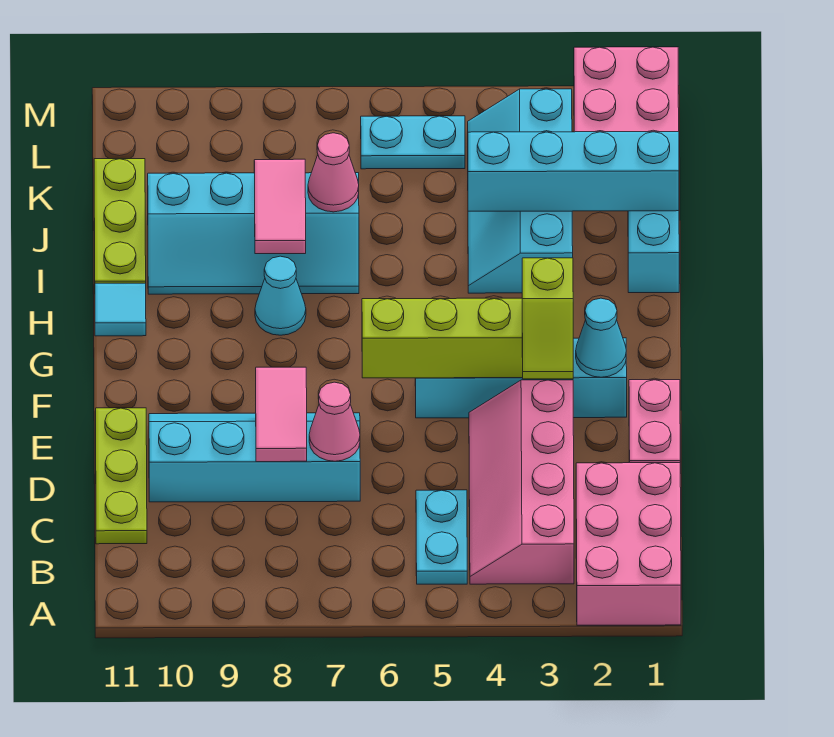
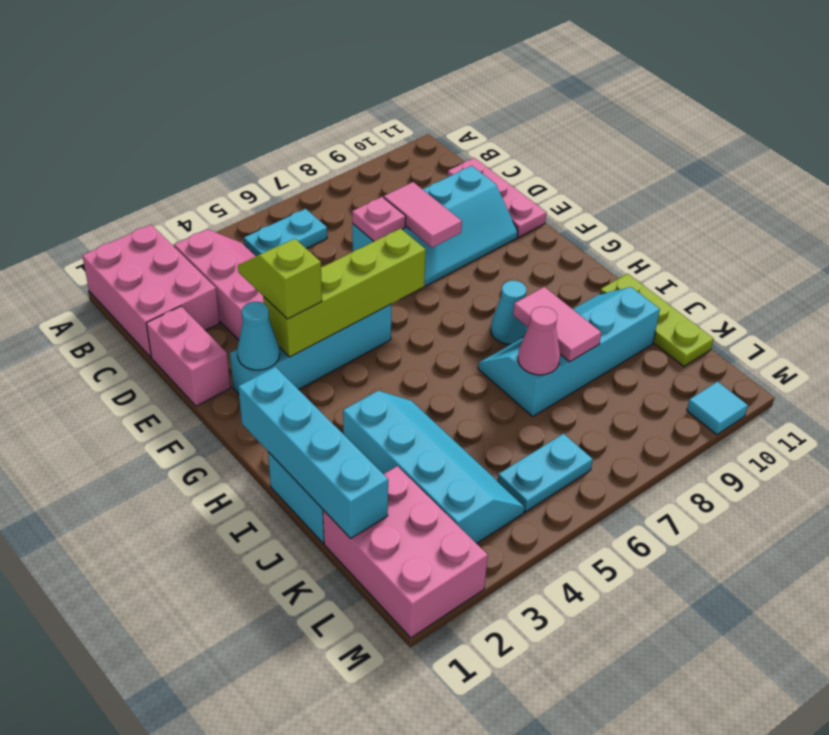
cyan plate B5:C5 level 1 -> cyan plate B5:B6 level 1
lime plate C11:E11 level 1 -> pink plate C11:E11 level 1
pink cone D7 level 2 -> pink plate D7 level 2
cyan tile H11 level 1 -> cyan tile M10 level 1
cyan brick J1:J4 level 2 -> cyan brick H1:K1 level 2

